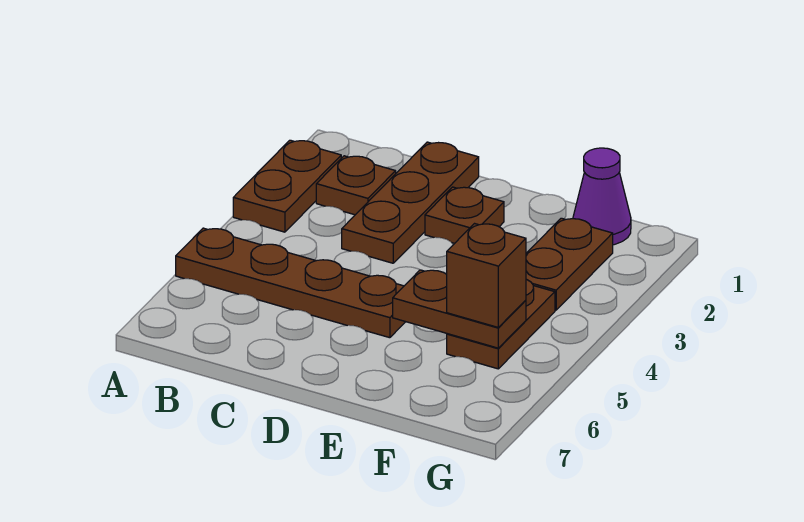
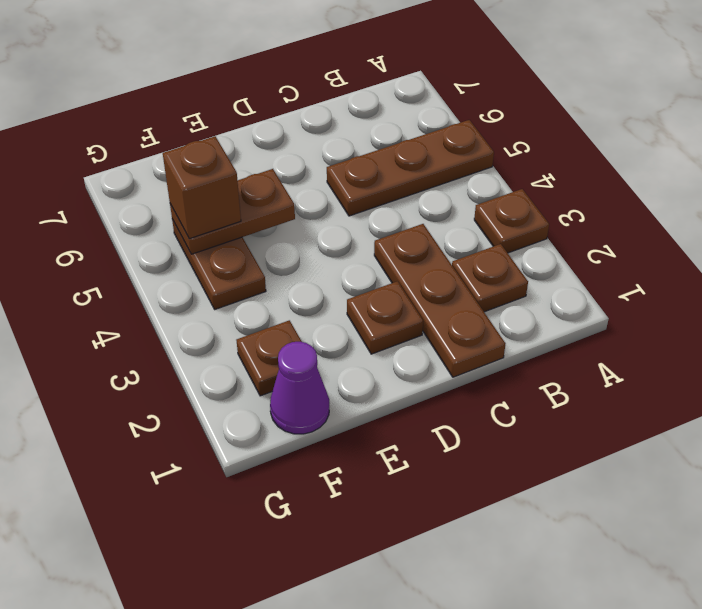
brown plate A2:A3 level 1 -> brown plate A3 level 1
brown plate A5:D5 level 1 -> brown plate A5:C5 level 1
brown plate F2:F3 level 1 -> brown plate F2 level 1

